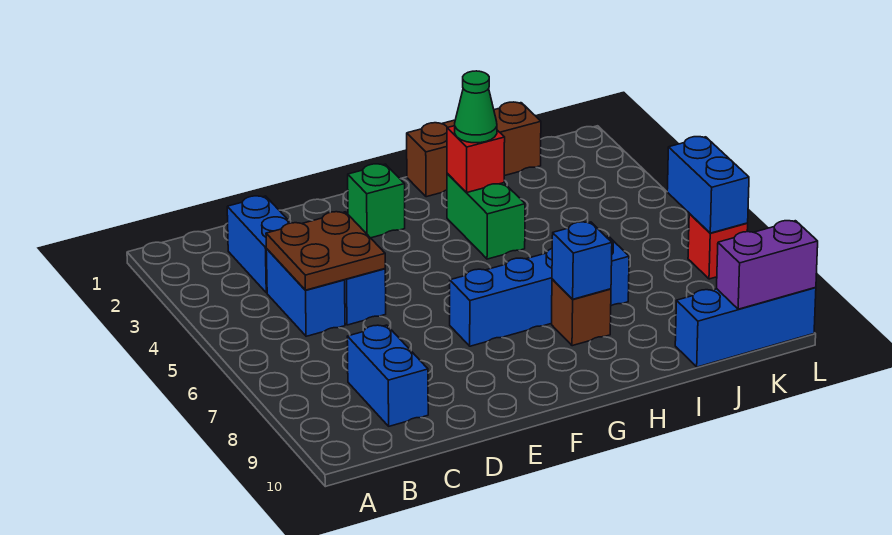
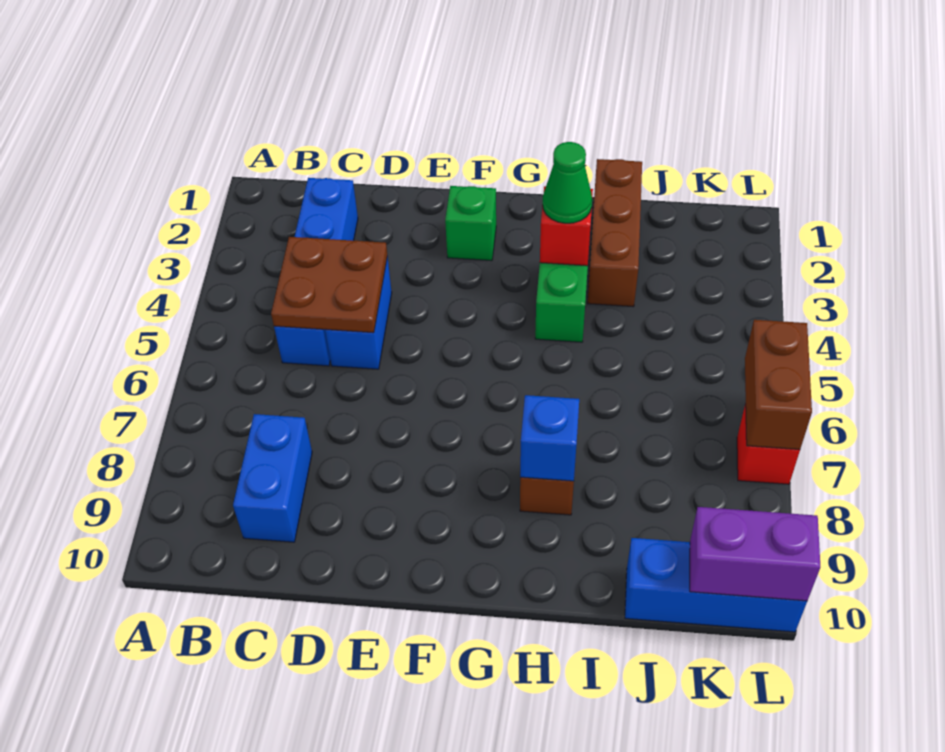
blue brick F7:I7 level 1 -> none
brown brick H1:J1 level 1 -> brown brick I1:I3 level 1
blue brick L6:L7 level 2 -> brown brick L6:L7 level 2

